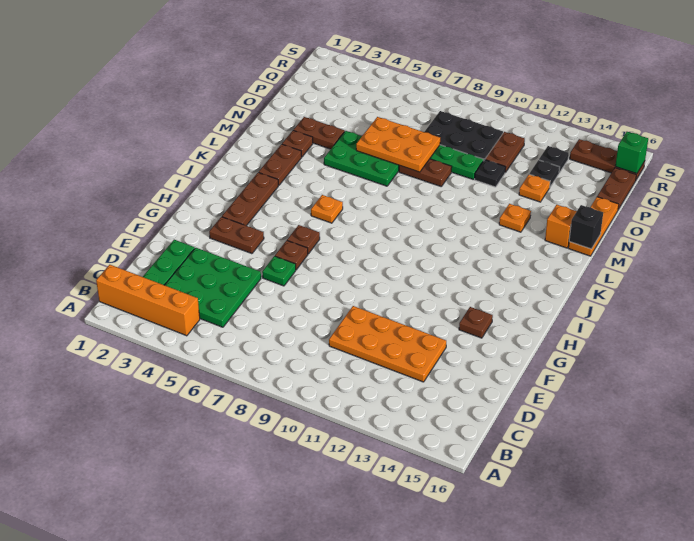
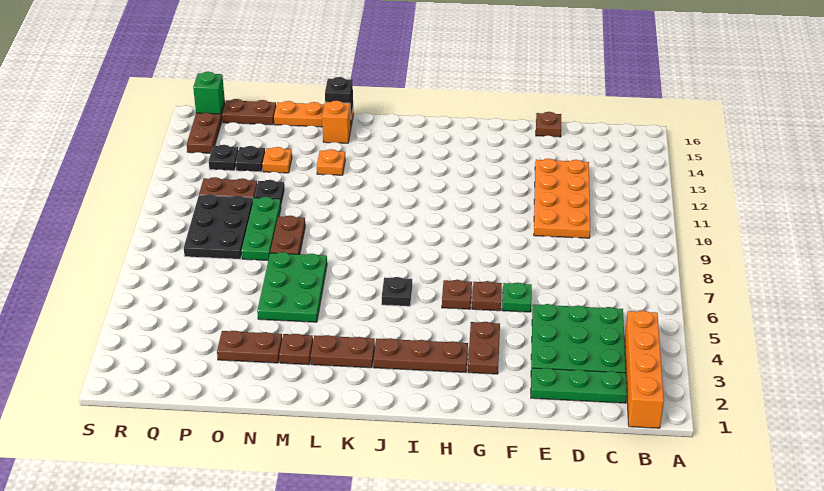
brown plate G14 level 1 -> brown plate E16 level 1
orange plate J6 level 1 -> black plate J6 level 1
brown plate N3:N4 level 1 -> brown plate N3:O3 level 1
orange plate N6:O8 level 2 -> none

